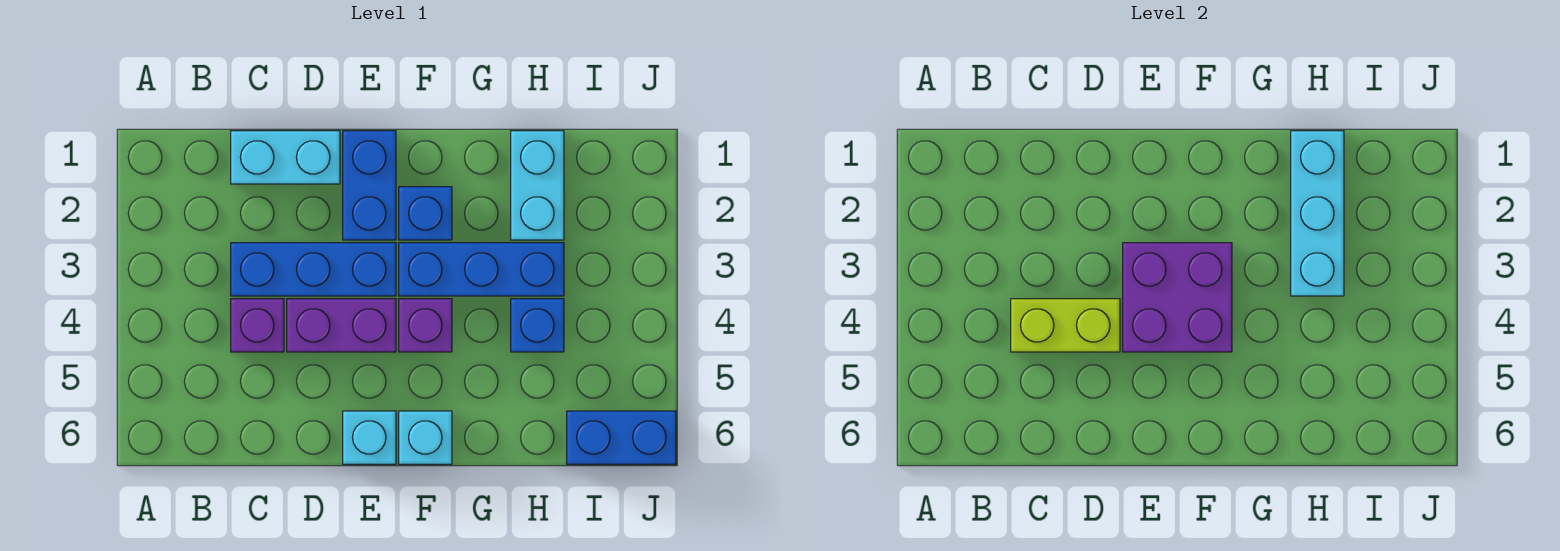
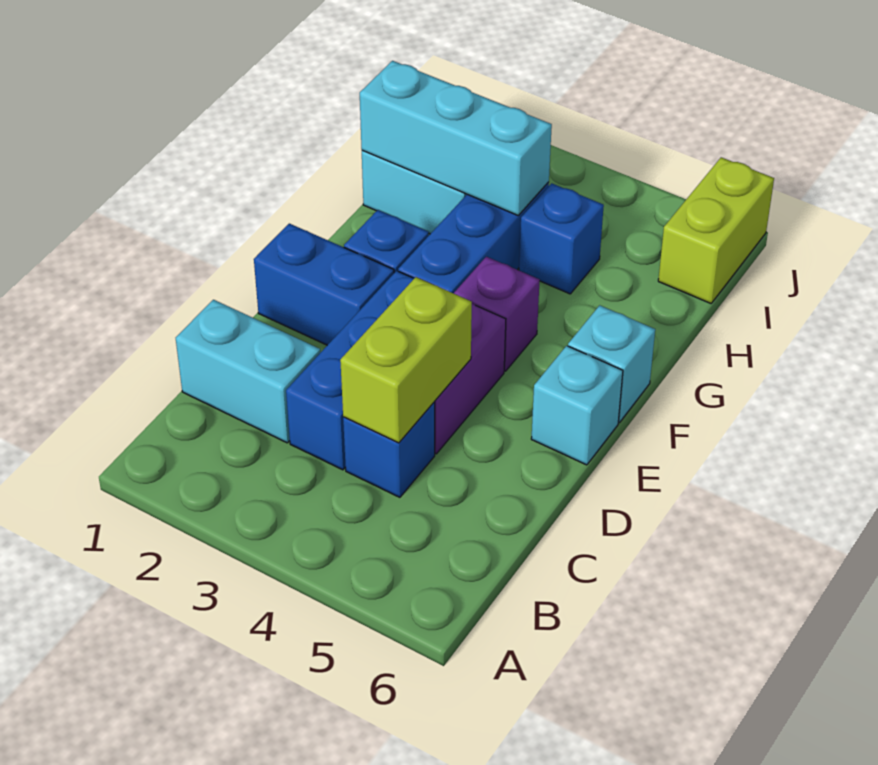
cyan brick C1:D1 level 1 -> cyan brick C1:C2 level 1
purple brick C4 level 1 -> blue brick C4 level 1
purple brick E3:F4 level 2 -> none
blue brick I6:J6 level 1 -> lime brick I6:J6 level 1

